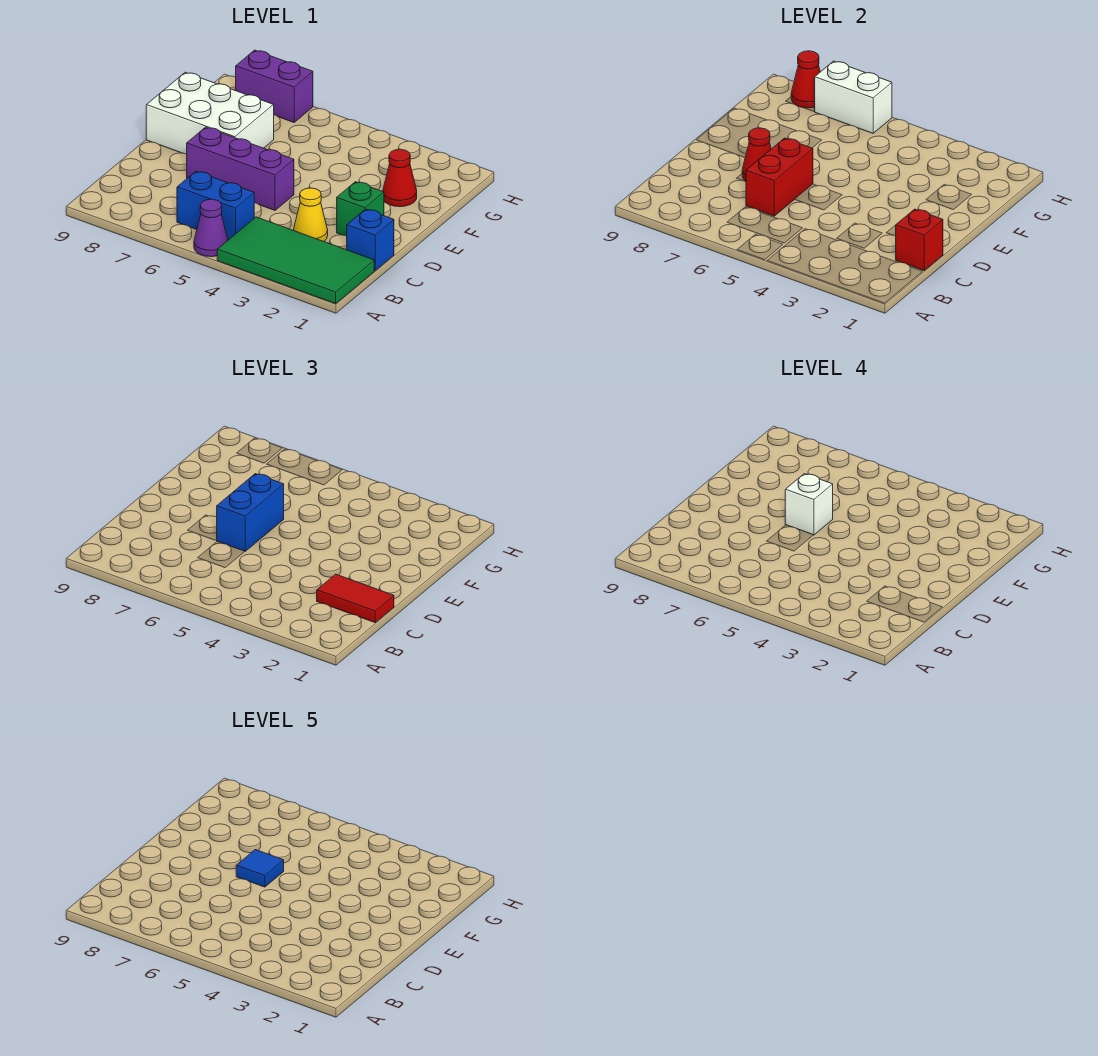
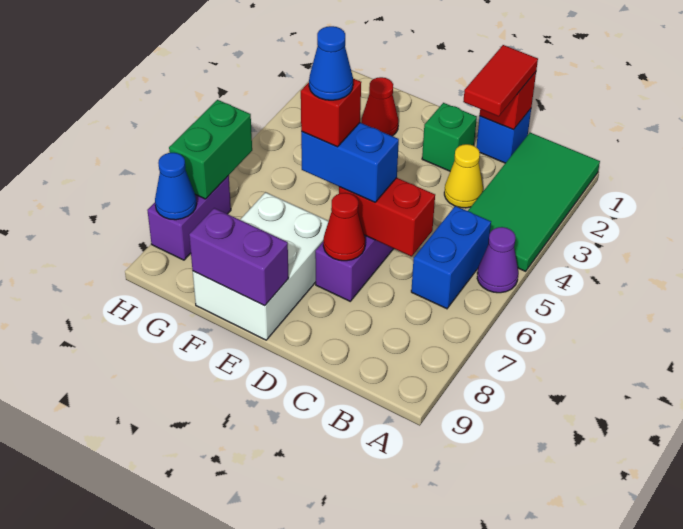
white brick E6 level 4 -> red brick E6 level 4
blue tile E6 level 5 -> blue cone E6 level 5
none -> purple brick E9:F9 level 2
white brick H6:H7 level 2 -> green brick H6:H7 level 2
red cone H8 level 2 -> blue cone H8 level 2

